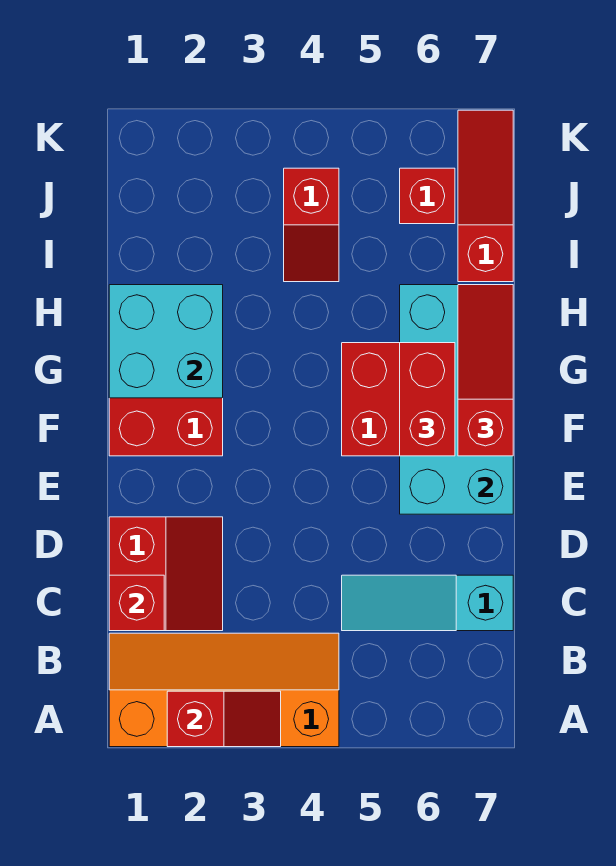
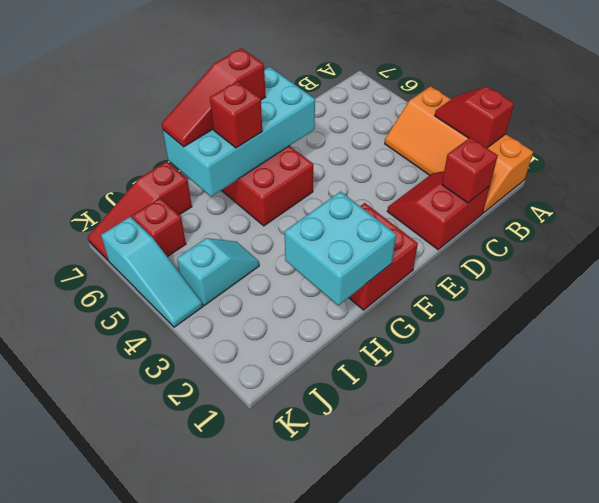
cyan slope C5:C7 level 1 top 7 -> cyan slope K4:K6 level 1 top 6
red brick F6:G6 level 3 -> red brick G6 level 3
red slope I4:J4 level 1 top J -> cyan slope I4:J4 level 1 top J

